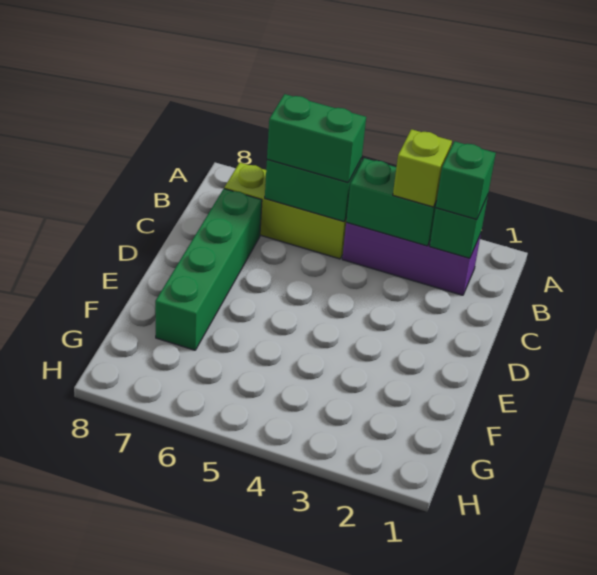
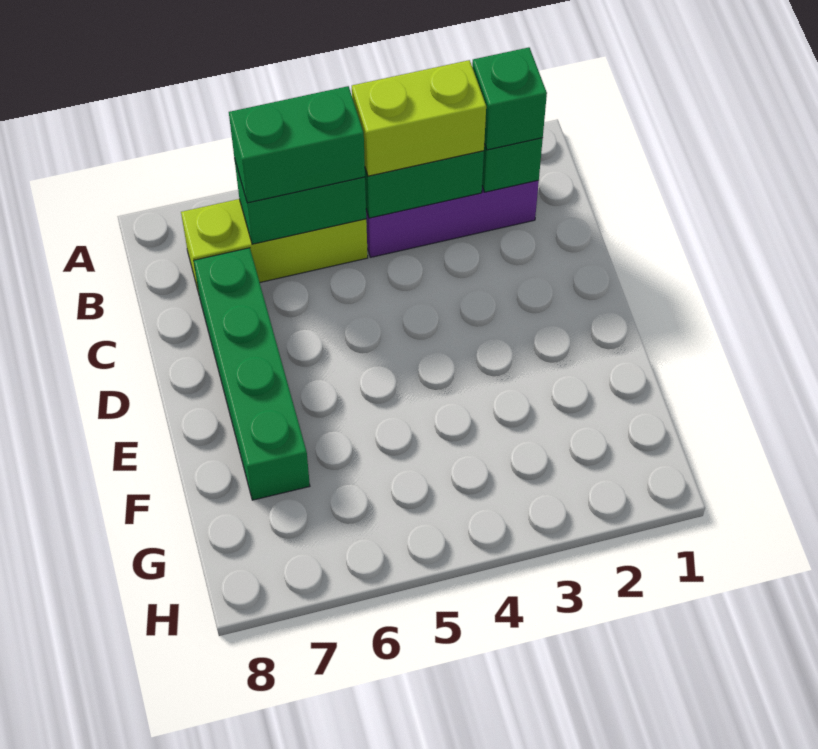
lime brick B3 level 3 -> lime brick B3:B4 level 3

